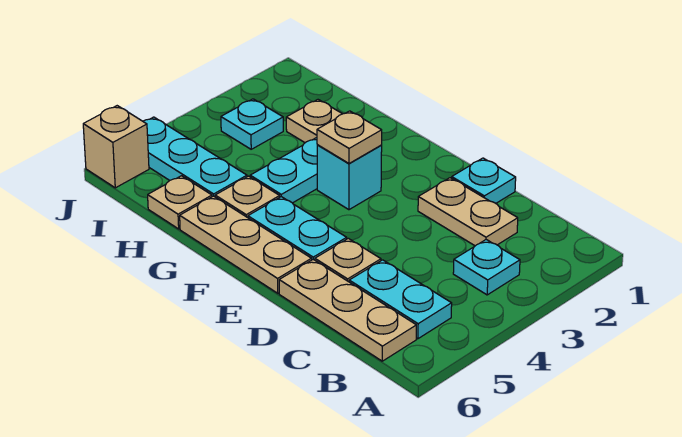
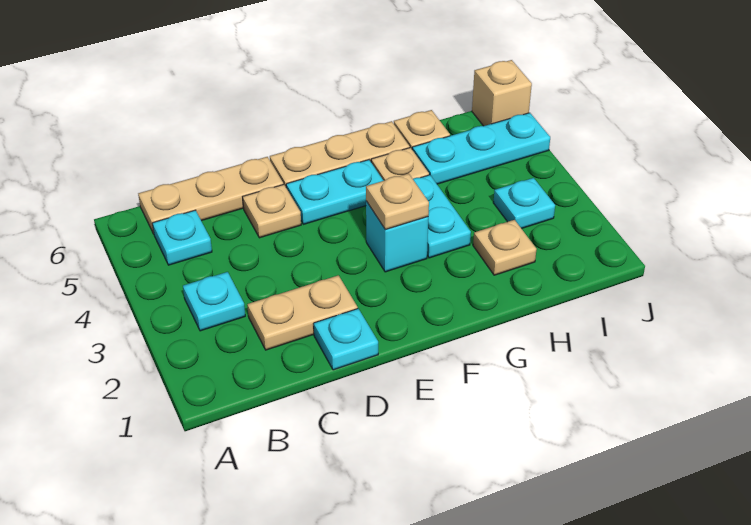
cyan plate B5:C5 level 1 -> cyan plate B5 level 1

